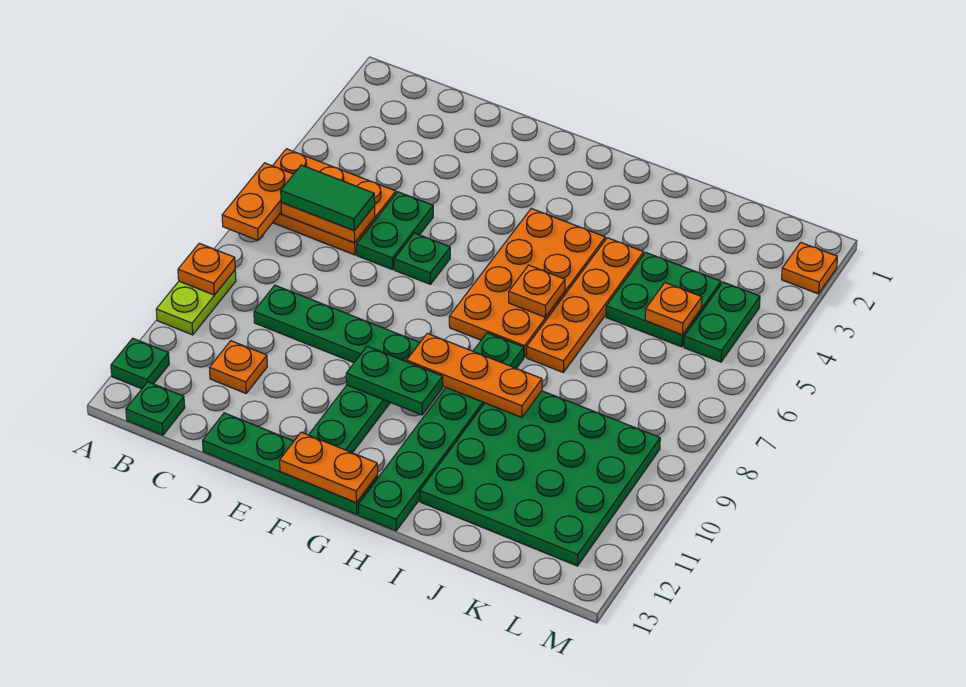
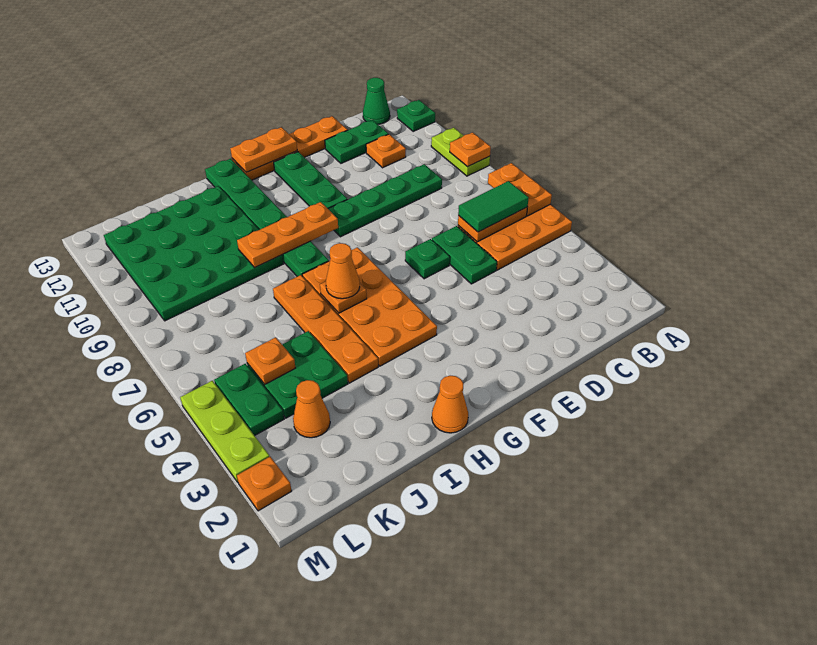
green plate B13 level 1 -> green cone B13 level 1
green plate D13:G13 level 1 -> orange plate D13:G13 level 1
green plate F10:G10 level 2 -> green plate C12:D12 level 1
none -> orange cone H1 level 1
none -> orange cone H6 level 3
none -> orange cone K3 level 1
none -> lime plate M3:M5 level 1

